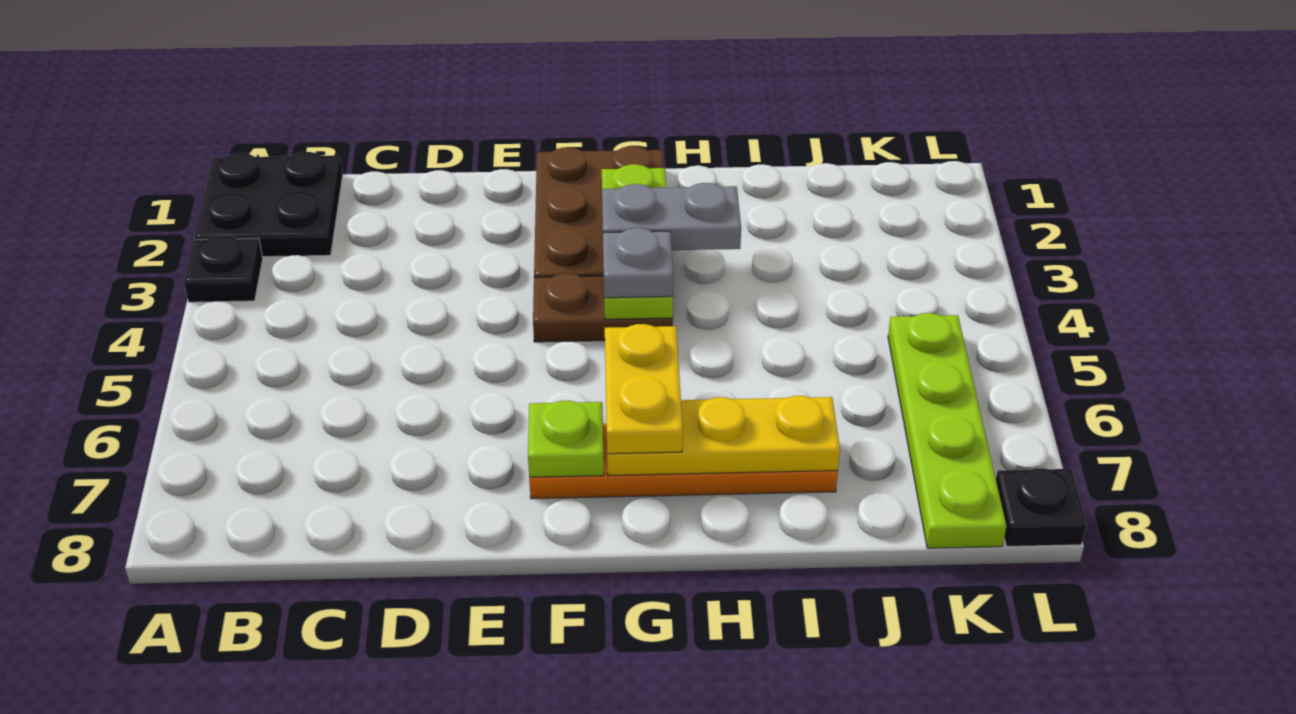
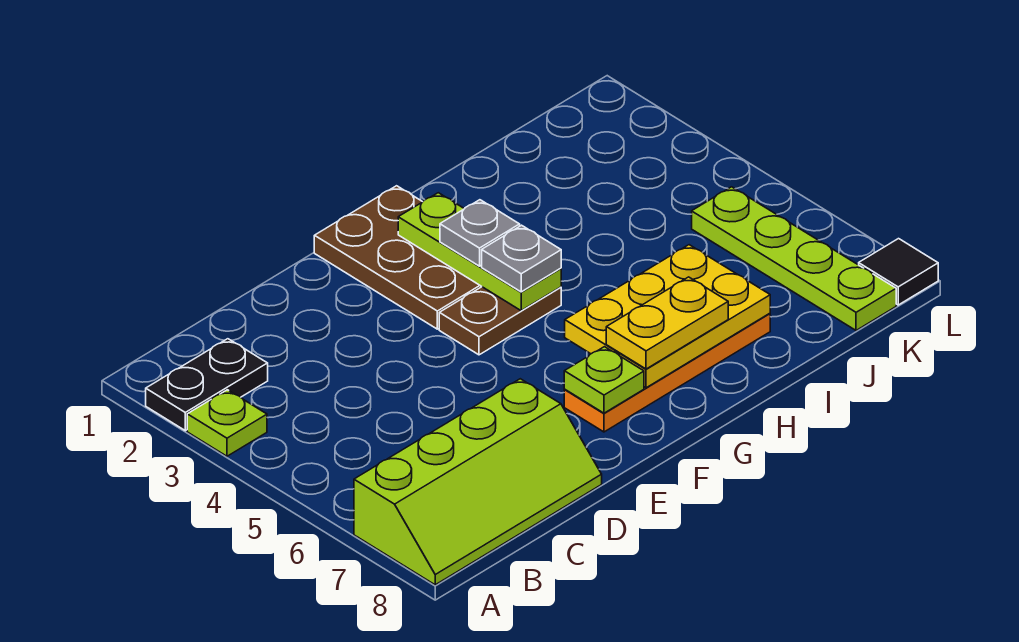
black plate A1:B2 level 1 -> black plate A2:B2 level 1
black plate A3 level 1 -> lime plate A3 level 1
none -> lime slope A7:D8 level 1 top 7
grey plate G3:H3 level 3 -> grey plate G3 level 3
yellow plate G6:G7 level 3 -> yellow plate G7:H7 level 3
yellow plate G7:I7 level 2 -> yellow plate G6:I7 level 2
black plate L8 level 1 -> black tile L8 level 1

